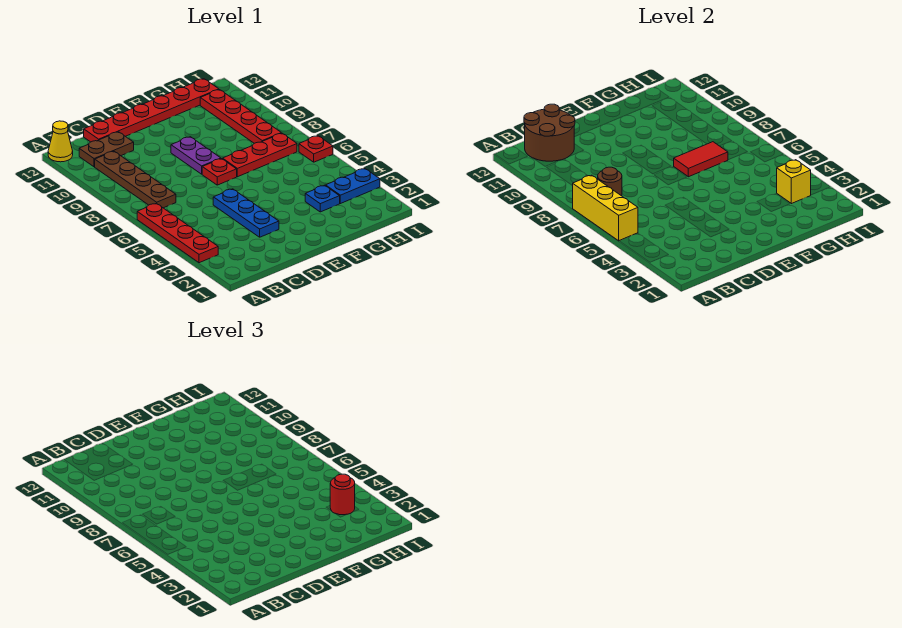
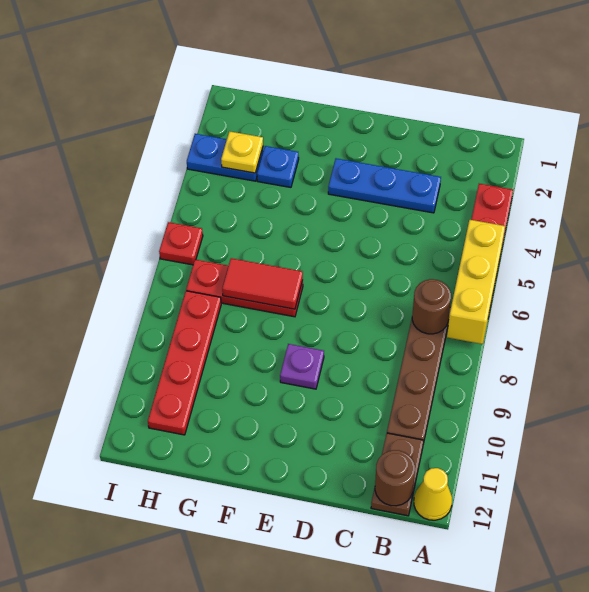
brown plate B11:C11 level 1 -> brown plate B11:B12 level 1
brown round brick B11:C12 level 2 -> brown round brick B12 level 2
red plate C12:H12 level 1 -> none
blue plate D3:D5 level 1 -> blue plate C3:E3 level 1
red plate E7 level 1 -> none
purple plate E8:E9 level 1 -> purple plate E9 level 1
yellow brick H3 level 2 -> yellow plate H3 level 2
red round brick H3 level 3 -> none

